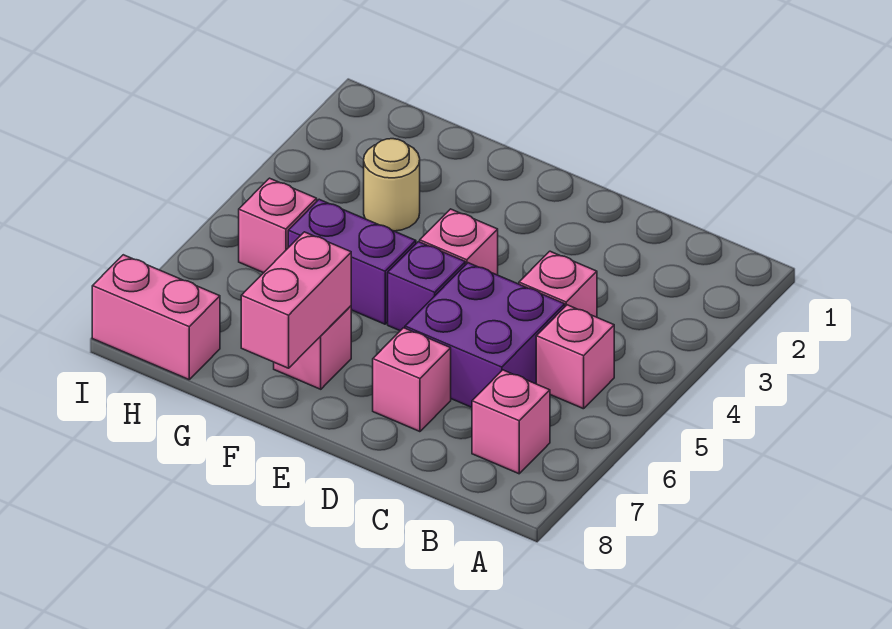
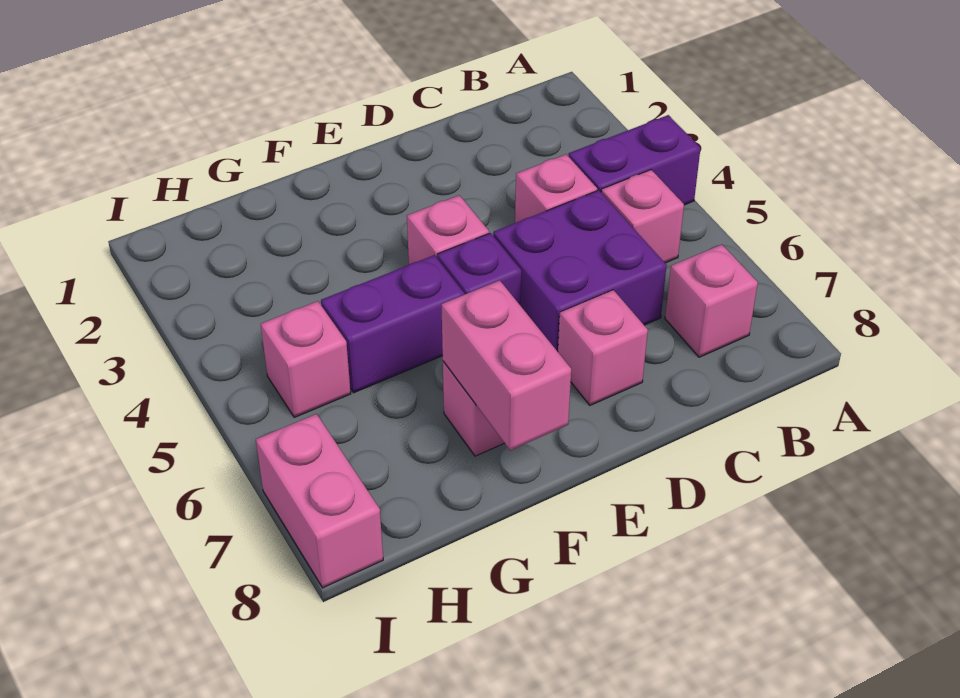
none -> purple brick A4:B4 level 1
tan round brick G3 level 1 -> none
pink brick H8:I8 level 1 -> pink brick I7:I8 level 1

